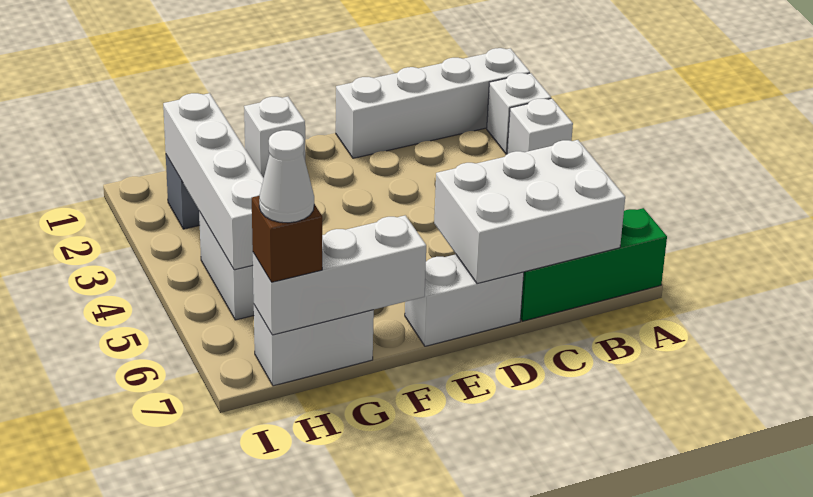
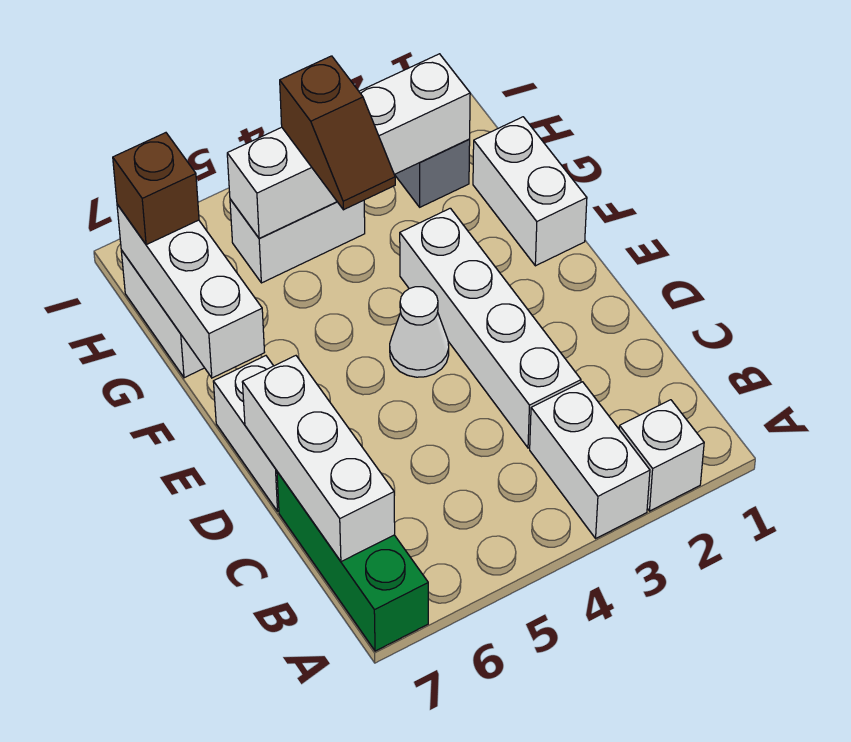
white brick A1:D1 level 1 -> white brick C3:F3 level 1
white brick A3 level 1 -> white brick A3:B3 level 1
white brick B6:D7 level 2 -> white brick B7:D7 level 2
white brick F1 level 1 -> white brick F1:G1 level 1
none -> brown slope G4:H4 level 3 top H
white cone H7 level 4 -> white cone E4 level 1

